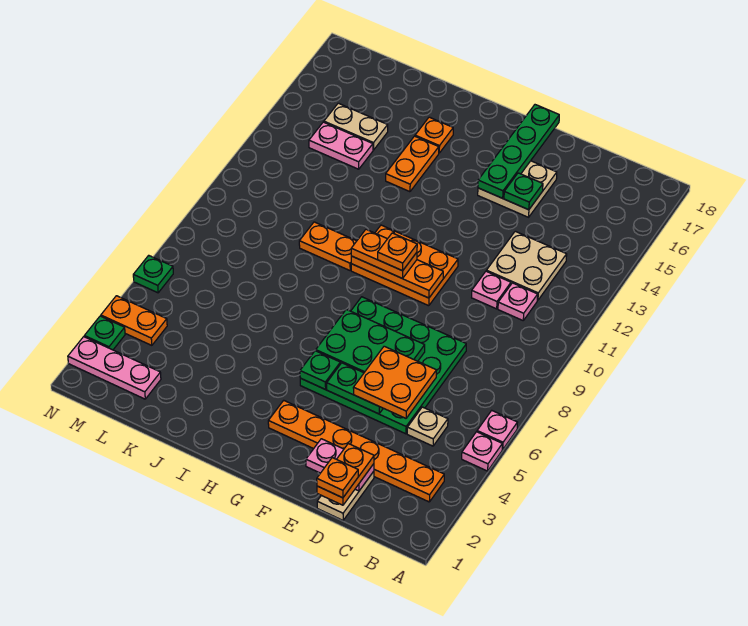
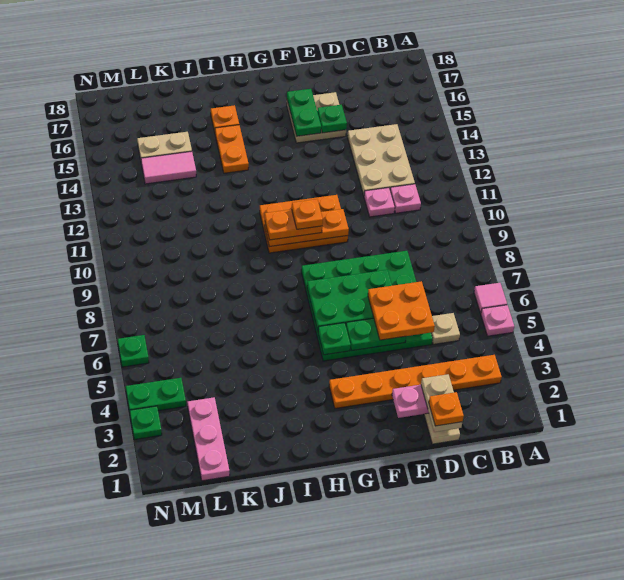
pink plate A6 level 1 -> pink tile A6 level 1
tan plate C12:D13 level 1 -> tan plate C12:D14 level 1
orange plate D1:D2 level 3 -> tan plate D1:D2 level 3
green plate F15:F18 level 2 -> green plate F15:F16 level 2
orange plate I10:J10 level 1 -> none
pink plate K14:L14 level 1 -> pink tile K14:L14 level 1
pink plate L2:N2 level 1 -> pink plate L1:L3 level 1
orange plate M4:N4 level 1 -> green plate M4:N4 level 1

